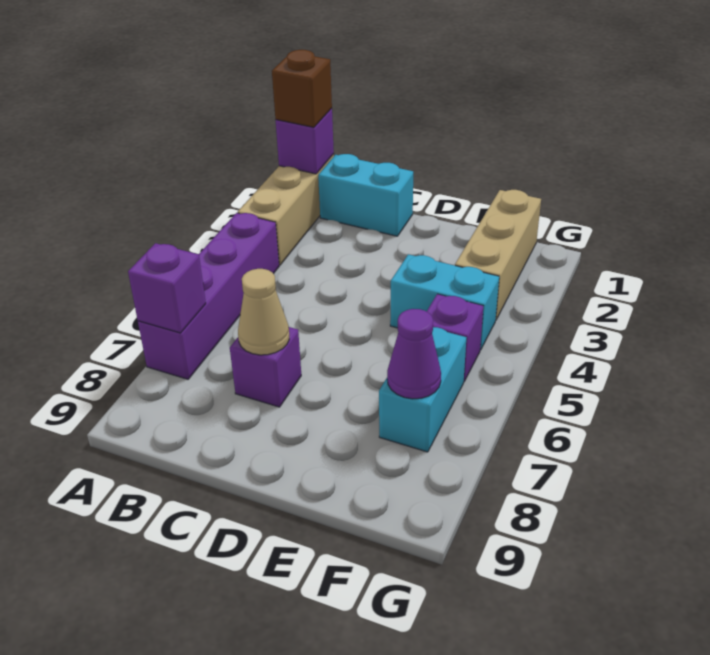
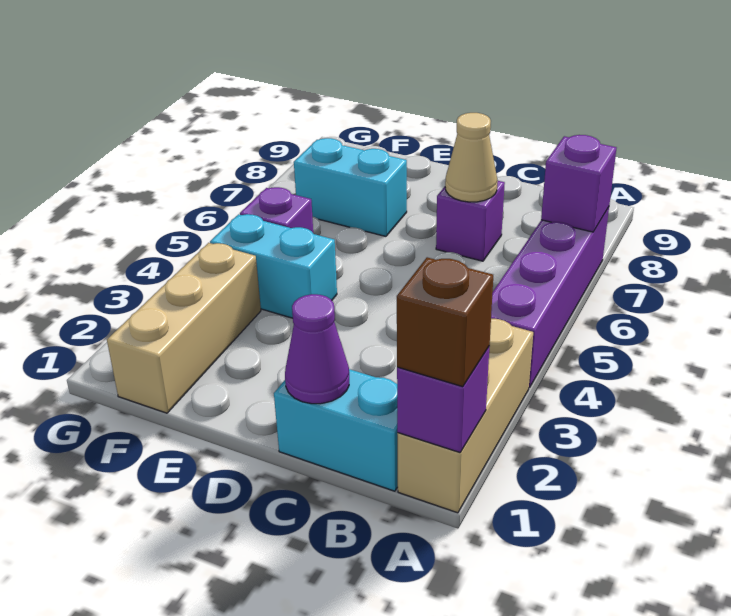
cyan brick F6:F7 level 1 -> cyan brick E7:F7 level 1
purple cone F7 level 2 -> purple cone C1 level 2

